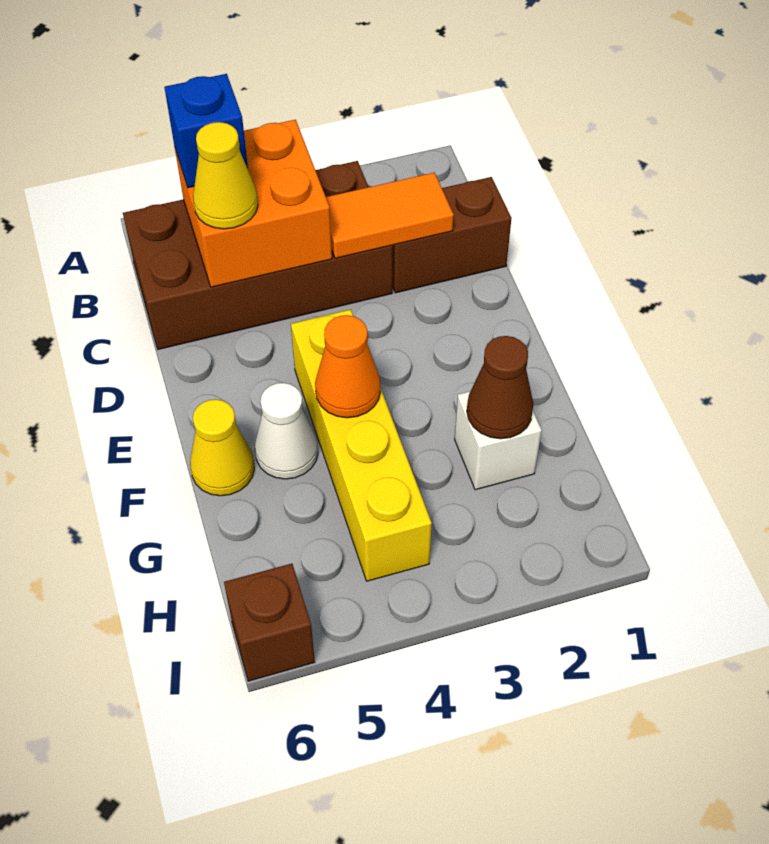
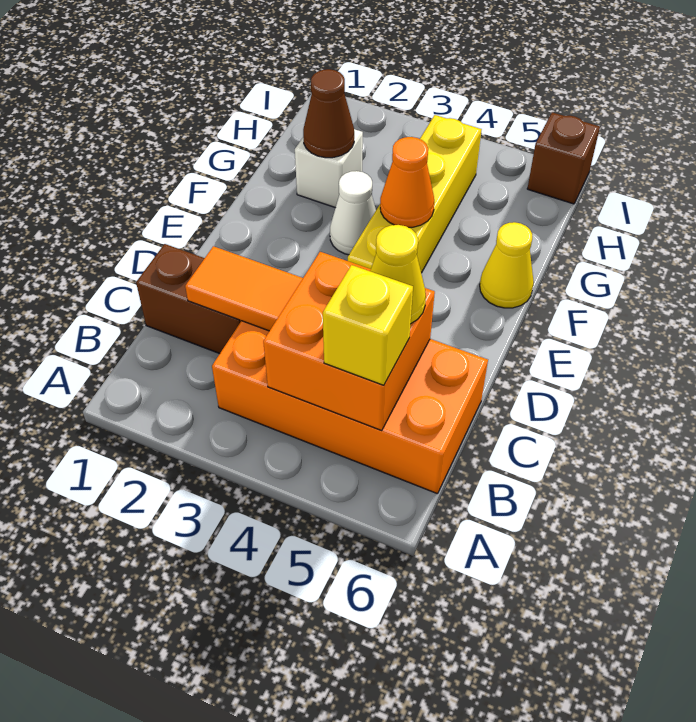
brown brick B3:C6 level 1 -> orange brick B3:C6 level 1
blue brick B5 level 3 -> yellow brick B5 level 3
white cone F5 level 1 -> white cone F3 level 1

